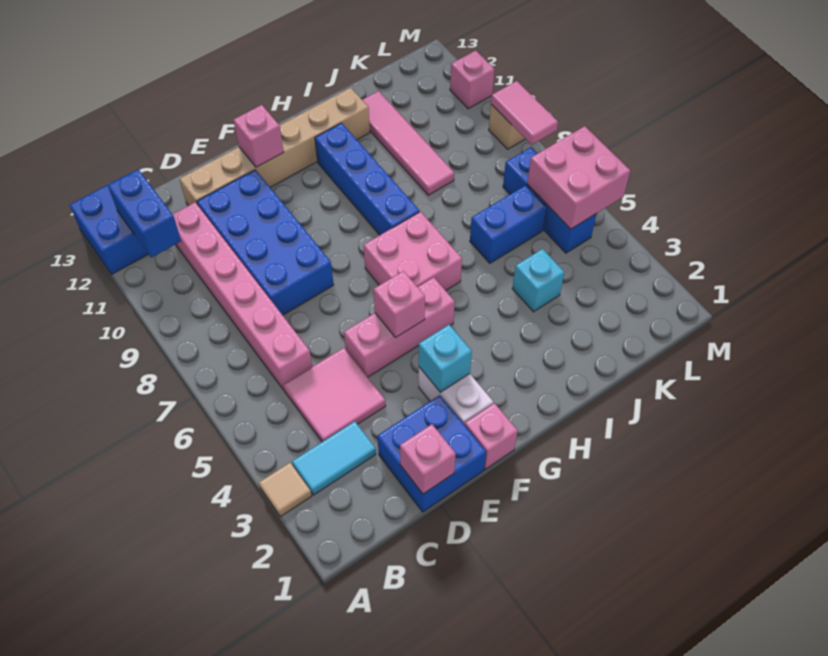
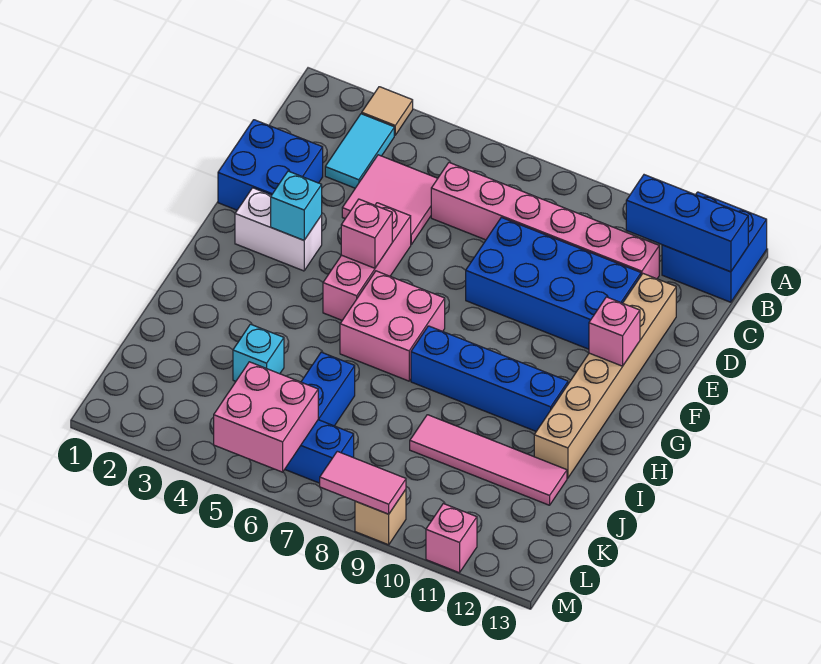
blue brick B11:B12 level 2 -> blue brick B11:B13 level 2
pink brick D1 level 2 -> none
pink brick F1 level 1 -> none

